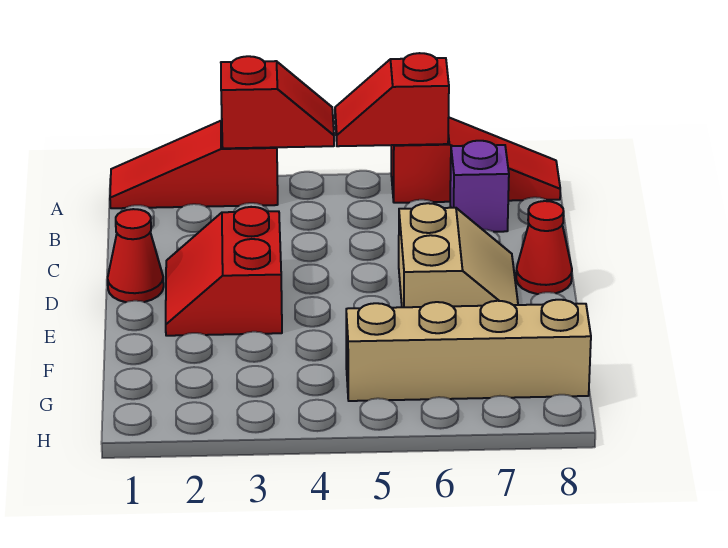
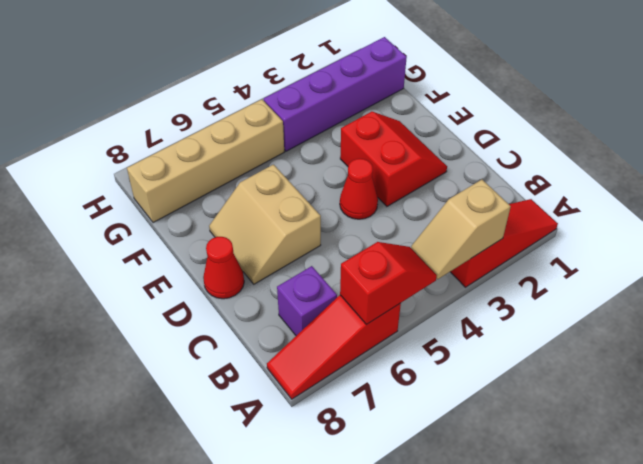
red slope A3:A4 level 2 top 3 -> tan slope A3:A4 level 2 top 3
red cone D1 level 1 -> red cone D4 level 1
none -> purple brick G1:G4 level 1

